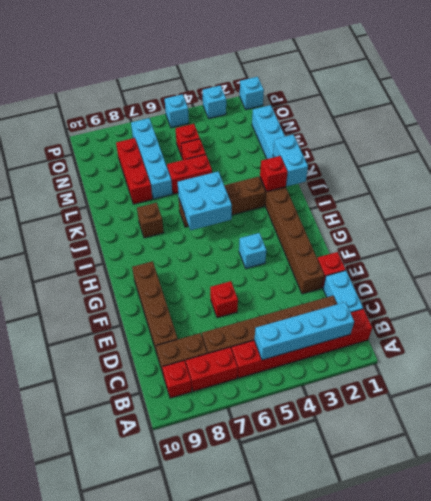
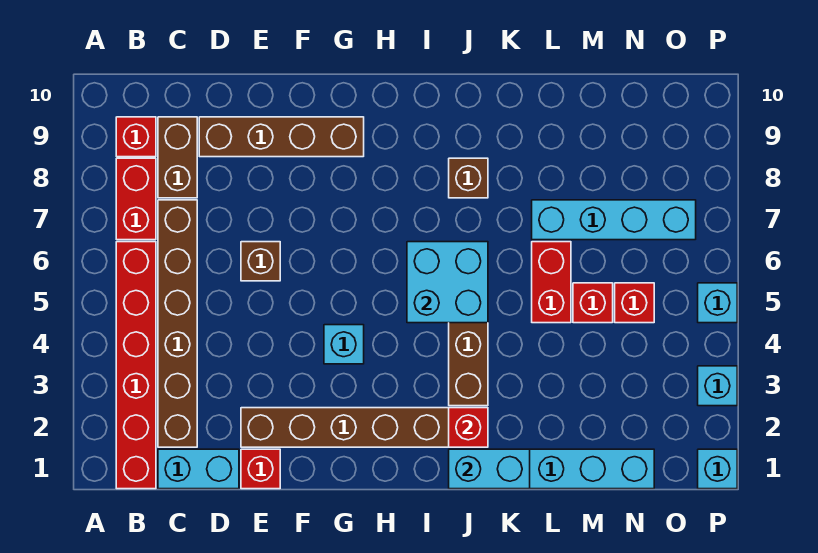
cyan brick B2:B5 level 2 -> none
red brick E6 level 1 -> brown brick E6 level 1
red brick L8:N8 level 1 -> none

